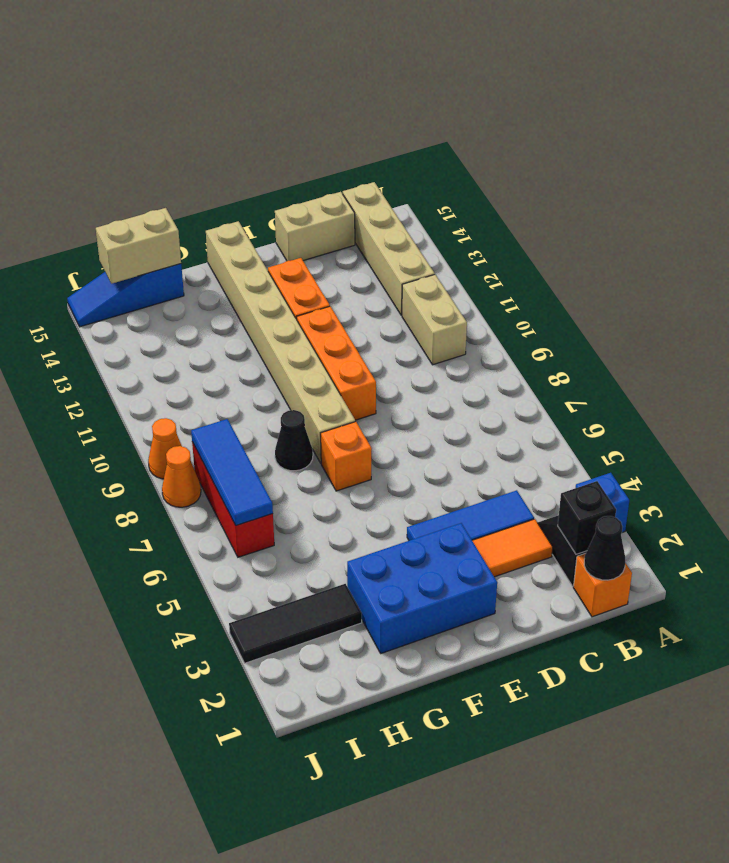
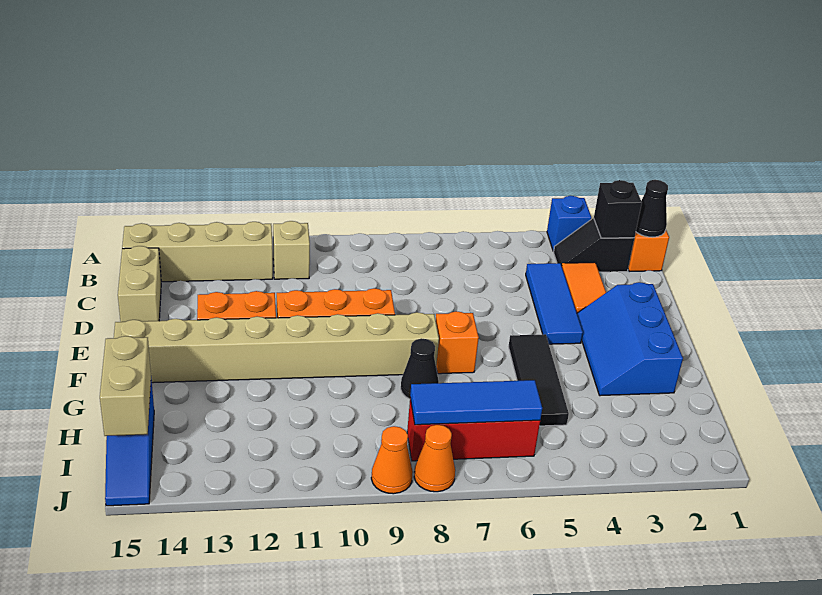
tan brick B10:B11 level 1 -> tan brick B11 level 1
blue brick E2:G3 level 1 -> blue slope E2:G3 level 1 top 2
black tile H3:J3 level 1 -> black tile F5:H5 level 1

